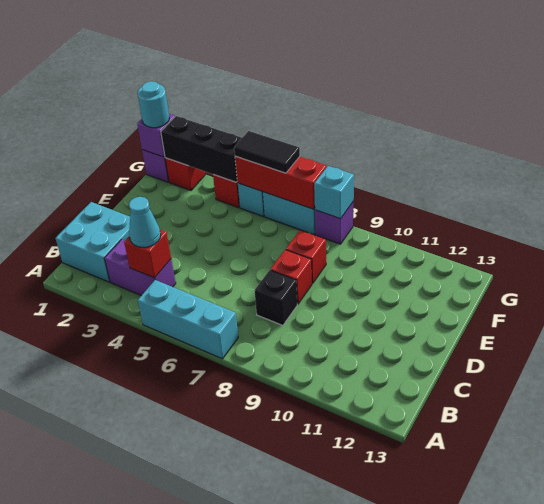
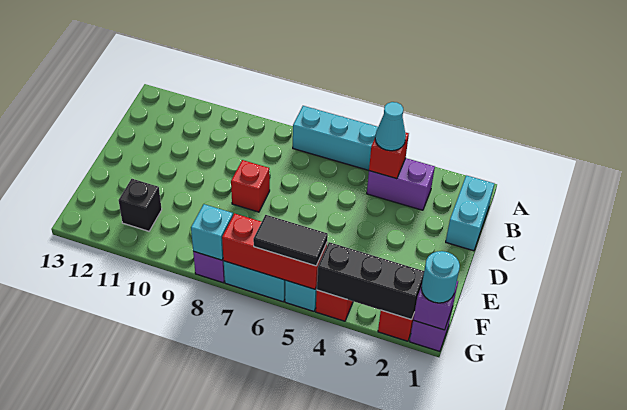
cyan brick B1:C2 level 1 -> cyan brick B1:C1 level 1
black brick C8 level 1 -> black brick F11 level 1
red brick E8 level 1 -> none

